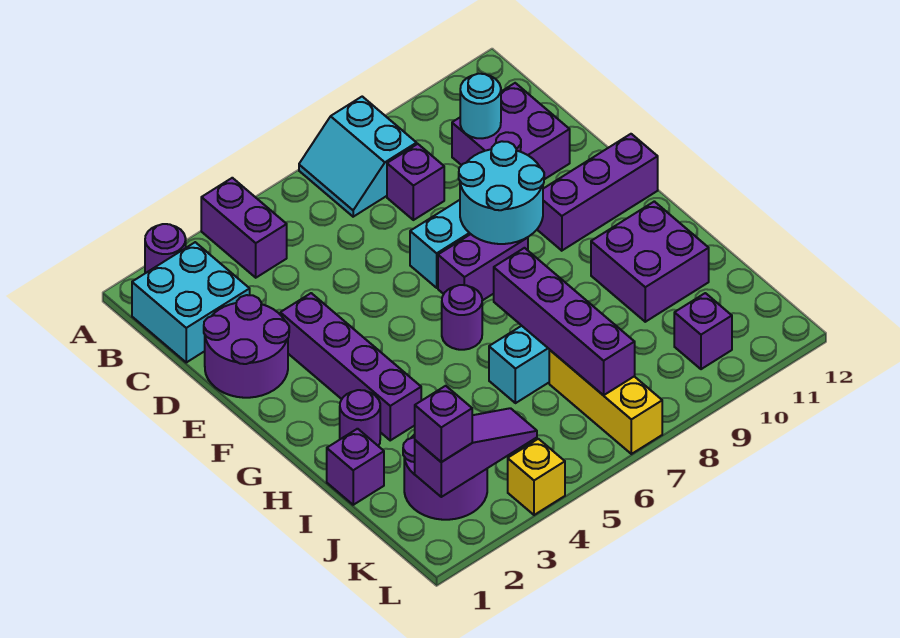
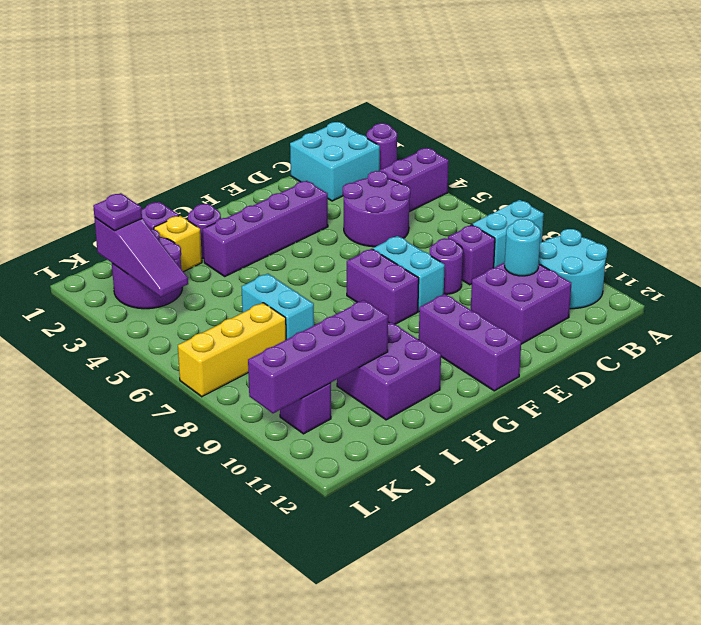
purple round brick D1:E2 level 1 -> purple round brick C4:D5 level 1
cyan round brick E8:F9 level 2 -> cyan round brick A10:B11 level 1
purple round brick G6 level 1 -> purple round brick D8 level 1
purple brick H7:K7 level 2 -> purple brick I10:L10 level 2
purple brick K2 level 3 -> purple plate K2 level 3
yellow brick L4 level 1 -> yellow brick I2 level 1

